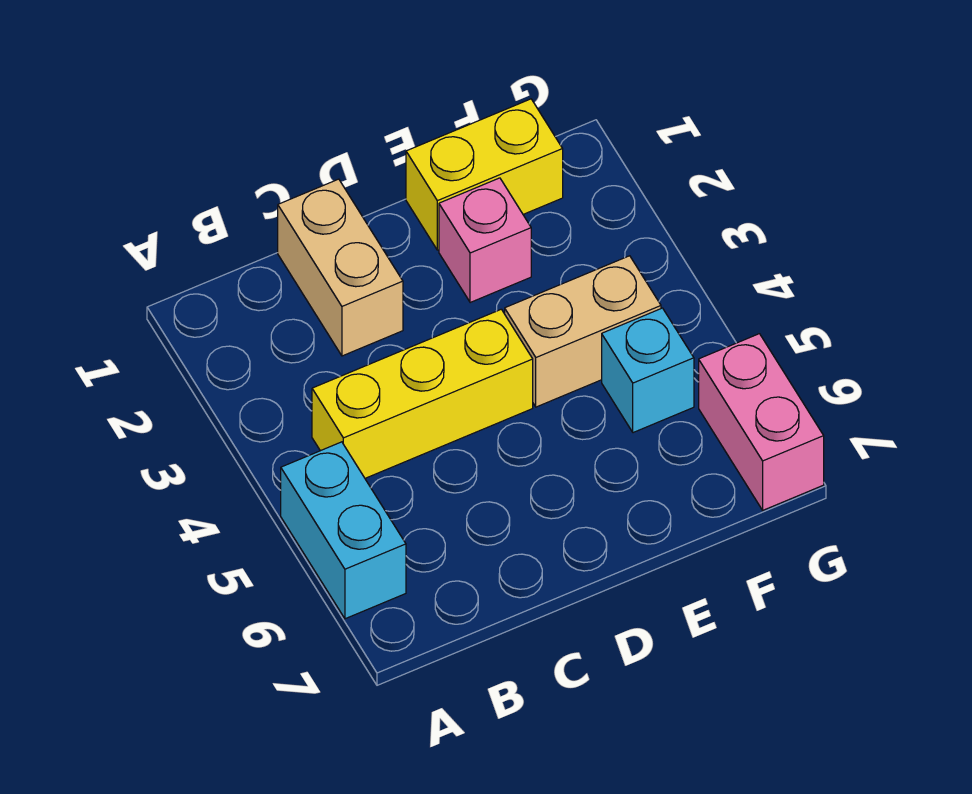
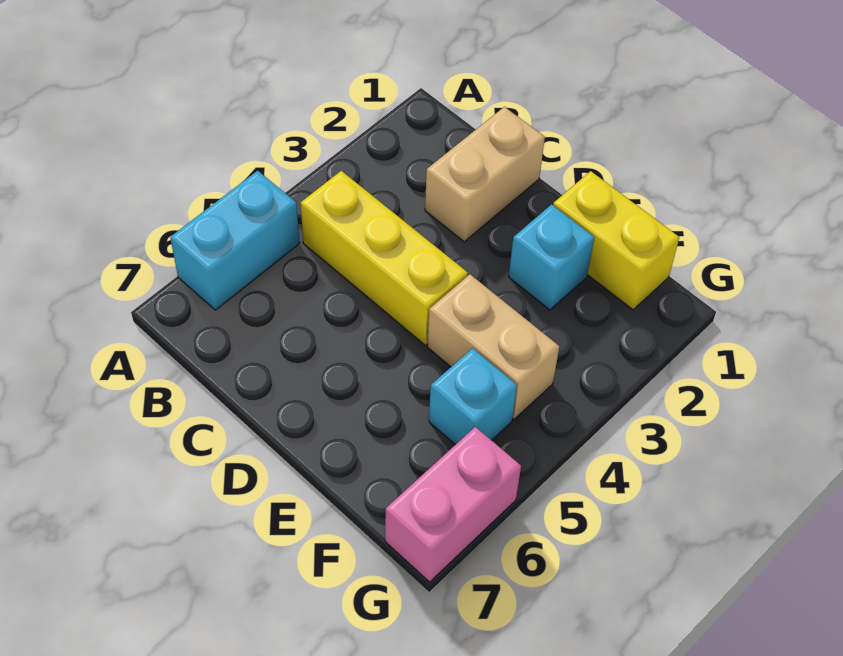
pink brick E2 level 1 -> cyan brick E2 level 1

